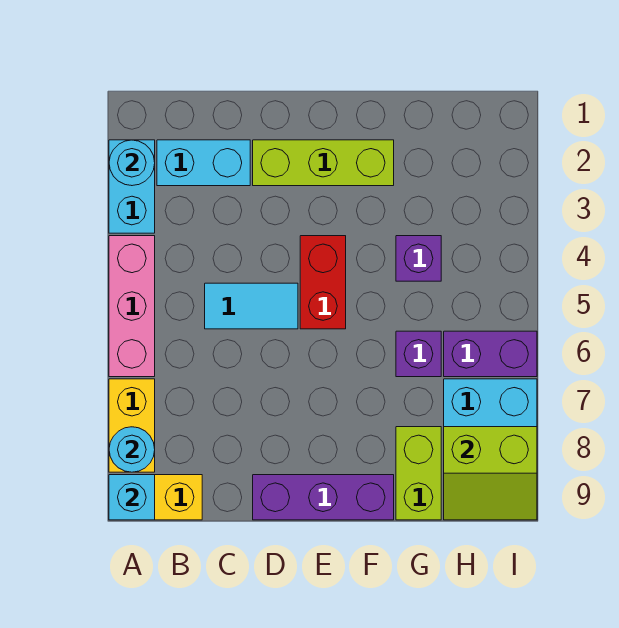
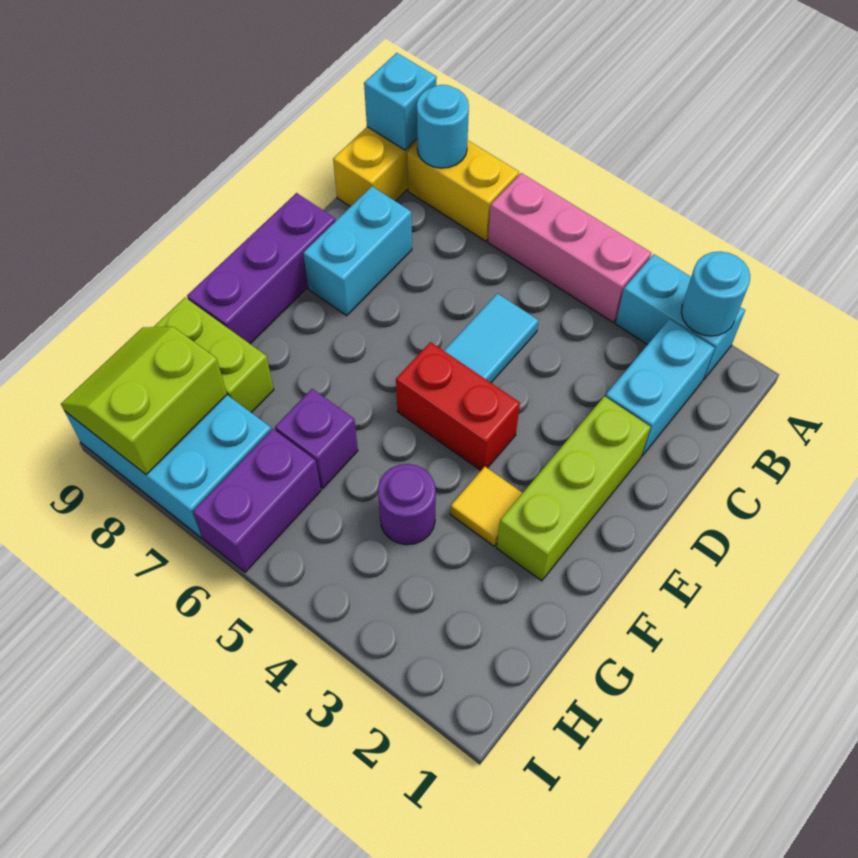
none -> cyan brick C8:D8 level 1
none -> yellow tile F3 level 1
purple brick G4 level 1 -> purple round brick G4 level 1

